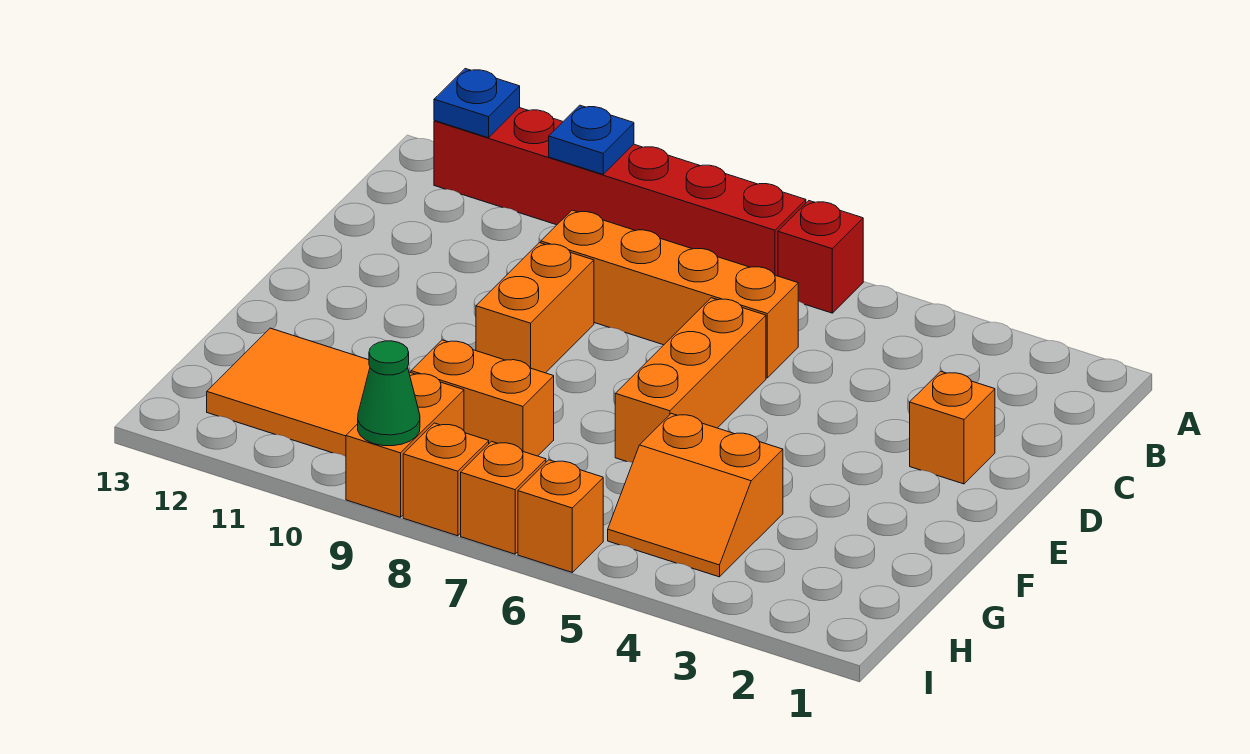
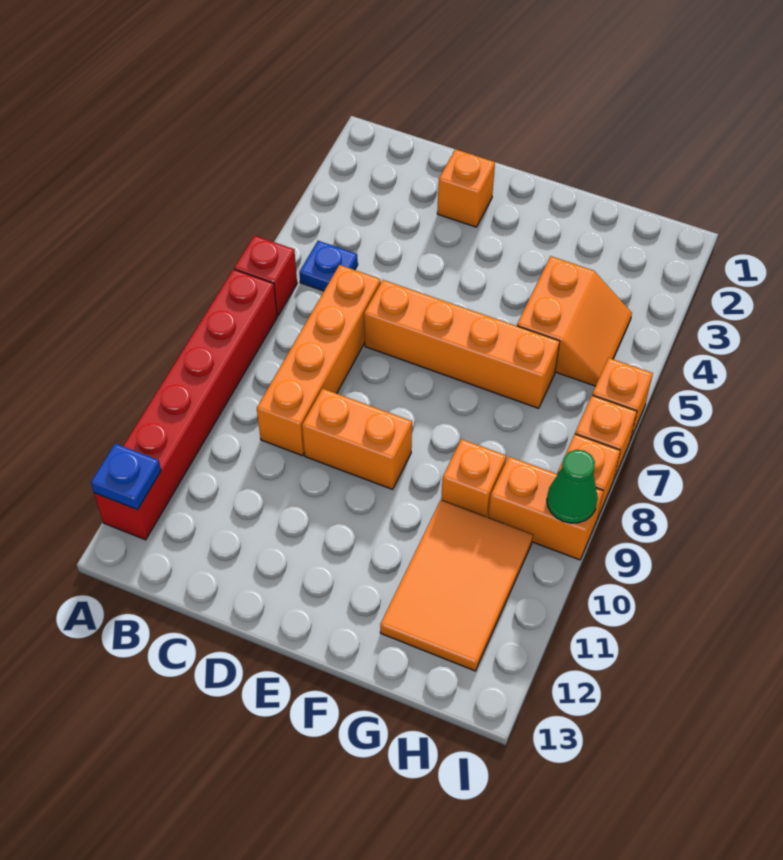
blue plate A10 level 2 -> blue plate B5 level 1
orange brick D6:F6 level 1 -> orange brick D6:G6 level 1
orange brick G8:G9 level 1 -> orange brick G9 level 1

